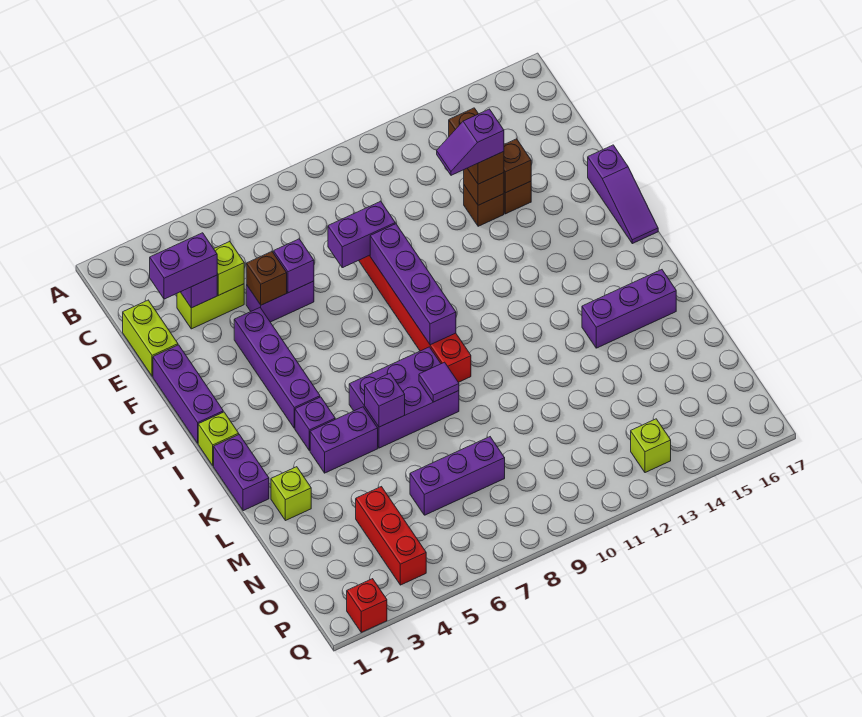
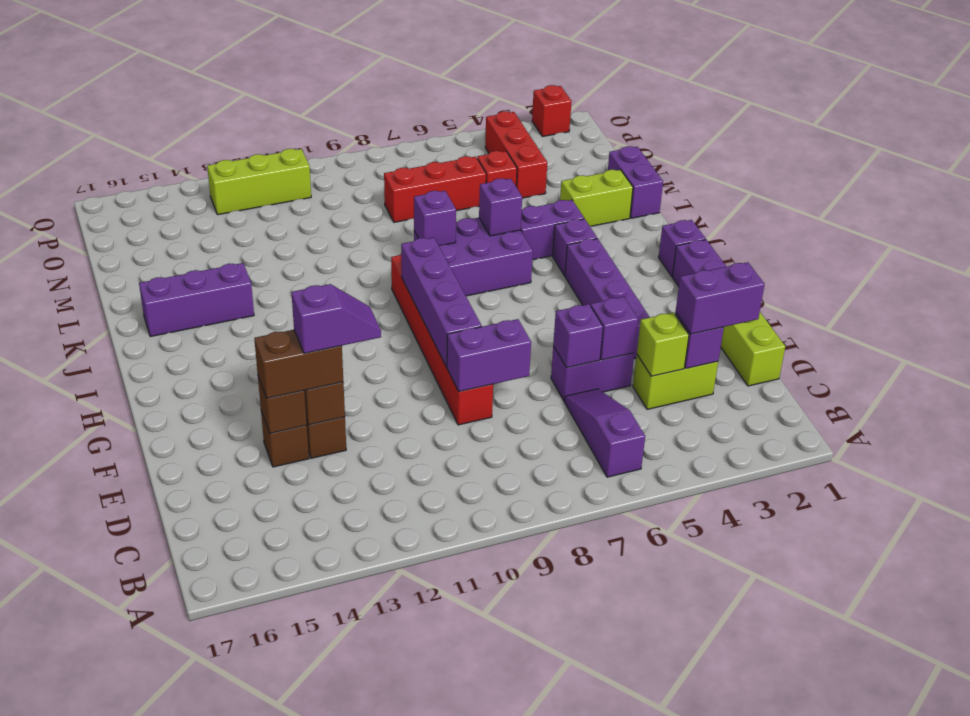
brown brick D13:E13 level 3 -> brown brick E13:E14 level 3
brown brick E5 level 2 -> purple brick E5 level 2
purple slope F17:H17 level 1 top F -> purple slope B6:D6 level 1 top B
lime brick I1 level 1 -> purple brick I1 level 1
purple brick J1:K1 level 1 -> purple brick L1:M1 level 1
purple tile K8 level 2 -> purple brick K8 level 2
lime brick L2 level 1 -> lime brick L2:L3 level 1
none -> red brick N5 level 1
purple brick N6:N8 level 1 -> red brick N6:N8 level 1
lime brick P13 level 1 -> lime brick P11:P13 level 1

